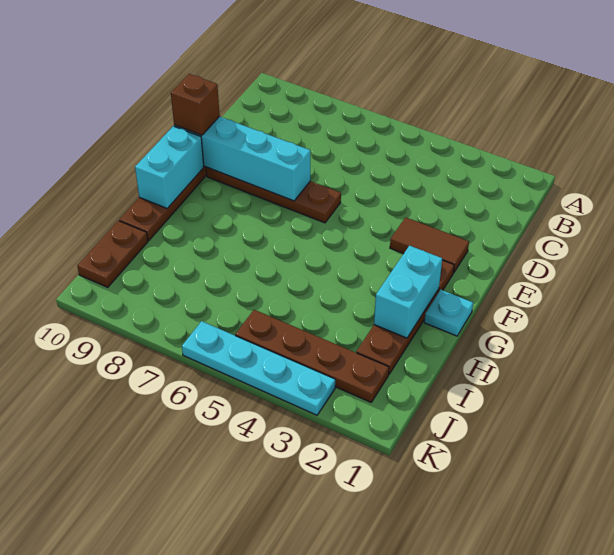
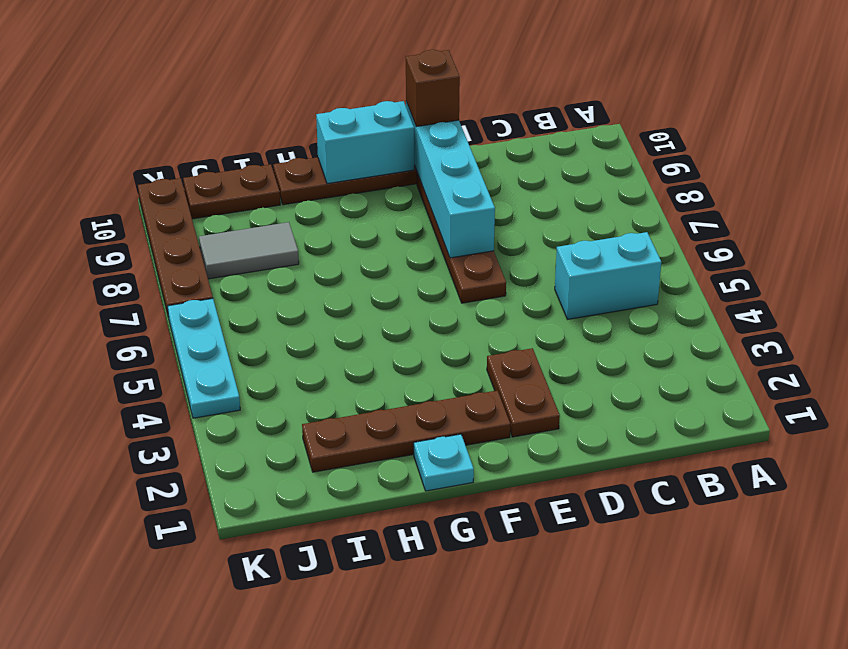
brown tile E2:E3 level 1 -> brown plate E2:E3 level 1
cyan brick G2:H2 level 2 -> cyan brick B5:C5 level 1
none -> grey tile I8:J8 level 1
brown plate J2:J5 level 1 -> brown plate K7:K10 level 1
cyan plate K3:K6 level 1 -> cyan plate K4:K6 level 1

